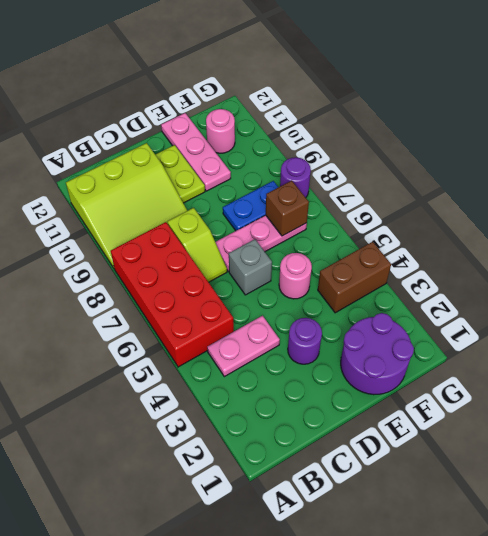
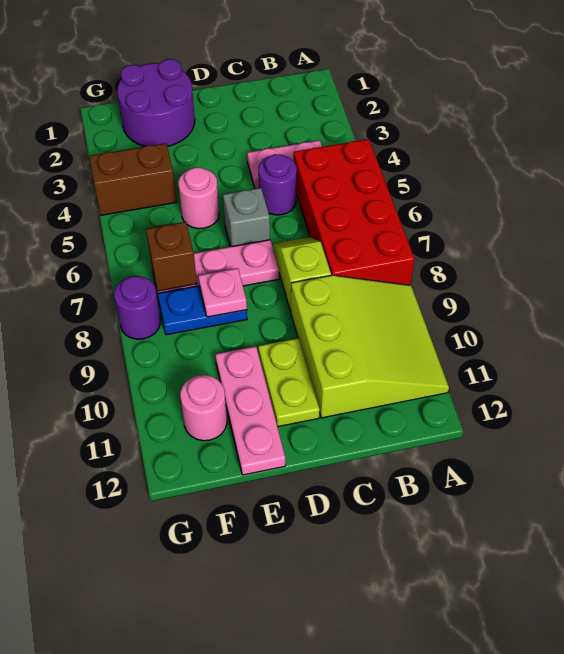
lime slope A9:C11 level 1 top 11 -> lime slope A9:C11 level 1 top C
purple round brick D3 level 1 -> purple round brick C5 level 1
none -> pink plate E8 level 2

